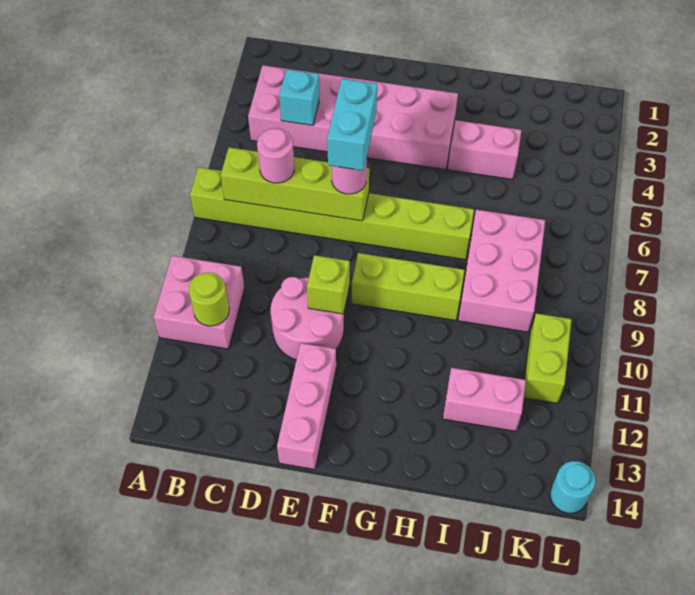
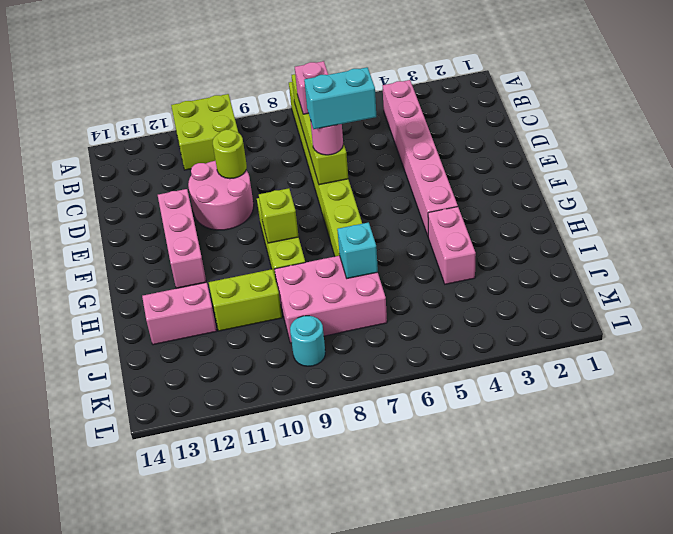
pink brick A10:B11 level 1 -> lime brick A10:B11 level 1
pink brick B3:G4 level 1 -> pink brick B4:G4 level 1
lime round brick B11 level 2 -> lime round brick D10 level 2
cyan brick C4 level 2 -> cyan brick I7 level 2
pink round brick C7 level 3 -> pink brick C7 level 3
lime brick E10 level 2 -> lime brick G9 level 2
pink brick E12:E14 level 1 -> pink brick E12:G12 level 1
pink brick I12:J12 level 1 -> pink brick I12:I13 level 1
lime brick K10:K11 level 1 -> lime brick I10:I11 level 1
cyan round brick L14 level 1 -> cyan round brick K9 level 1

